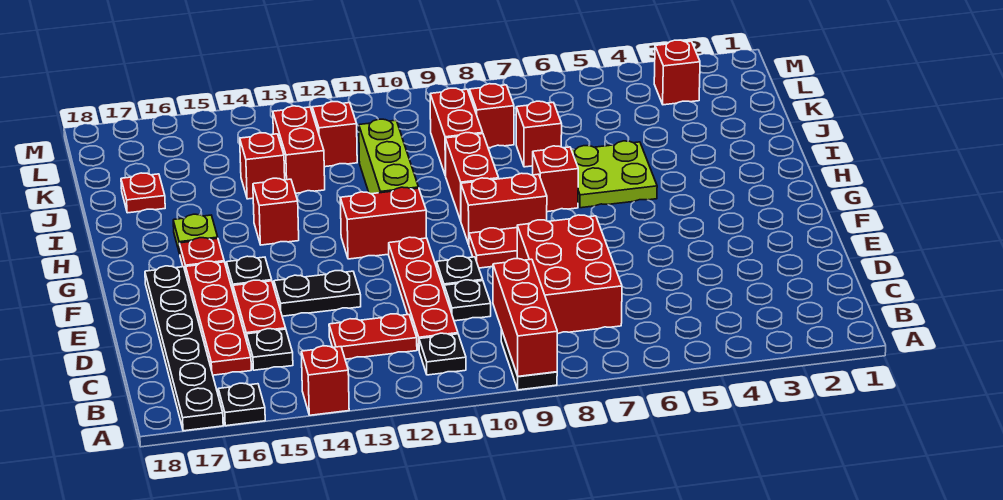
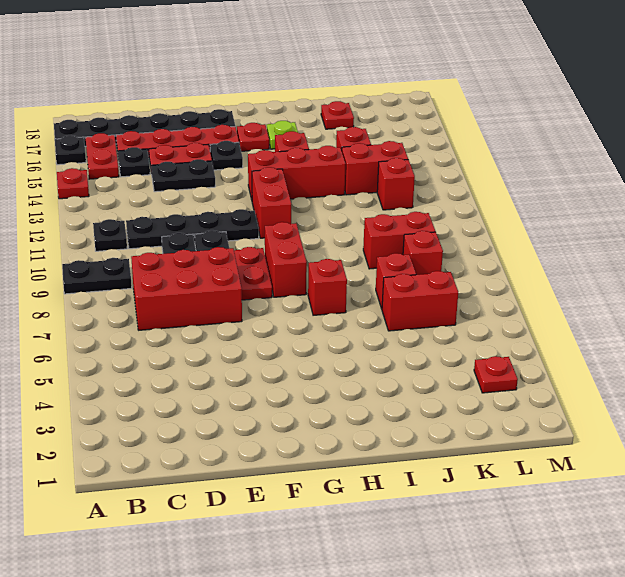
red brick A9:C9 level 2 -> red brick G13:I13 level 1
red brick A14 level 1 -> red plate A14 level 1
red plate C11:F11 level 1 -> black plate C11:F11 level 1
red plate C12:C13 level 1 -> red plate B15:B16 level 1
black plate E13:E14 level 1 -> black plate D14:E14 level 1
lime plate H5:I6 level 1 -> none
red brick H9:I9 level 1 -> red brick J6:K6 level 1
lime brick H11:J11 level 1 -> none
red brick L3 level 1 -> red plate L3 level 1

